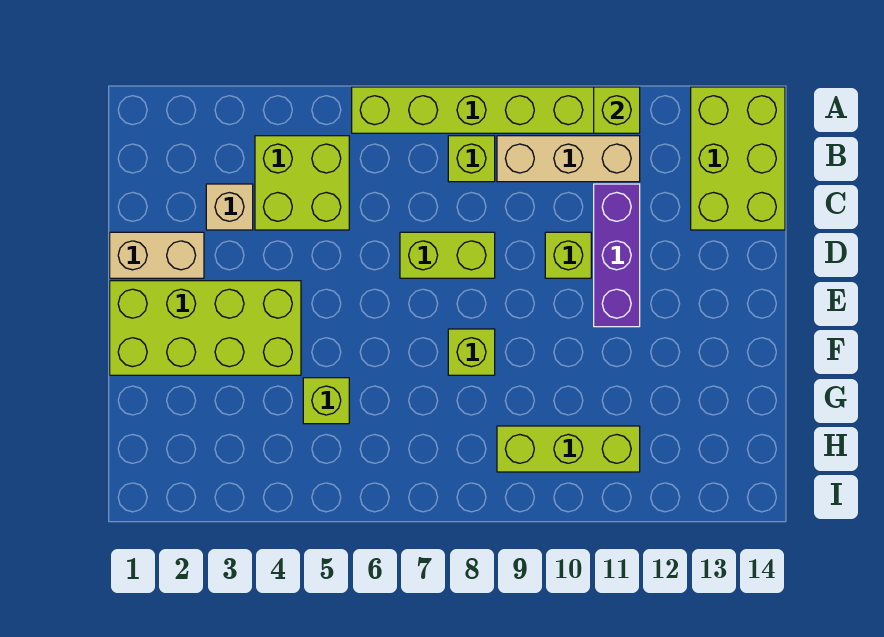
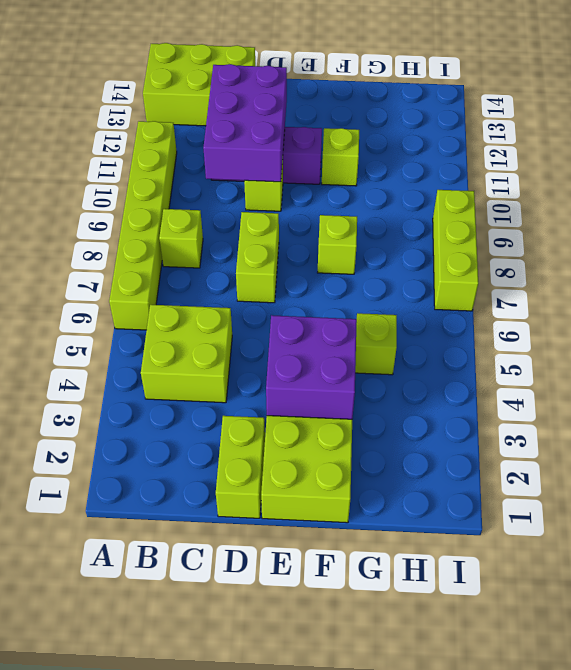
lime brick A11 level 2 -> lime brick F11 level 1
tan brick B9:B11 level 1 -> none
tan brick C3 level 1 -> none
none -> purple brick C10:D12 level 2
tan brick D1:D2 level 1 -> lime brick D1:D2 level 1
none -> purple brick E3:F4 level 2
lime brick H9:H11 level 1 -> lime brick I7:I9 level 1

